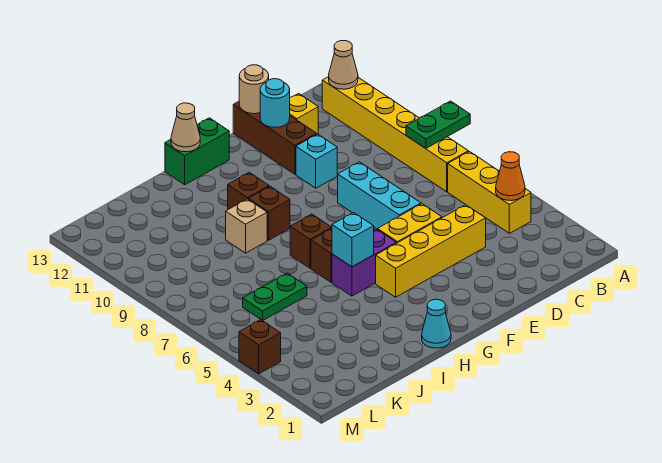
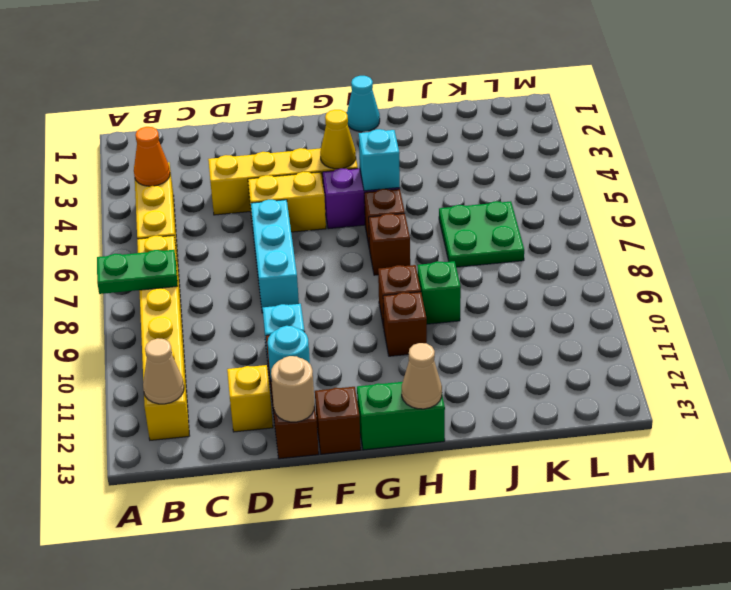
none -> yellow cone G4 level 2
tan brick I9 level 1 -> green brick I9 level 1
green plate J6:K6 level 1 -> green plate J6:K7 level 1
brown brick M4 level 1 -> brown brick F13 level 1

